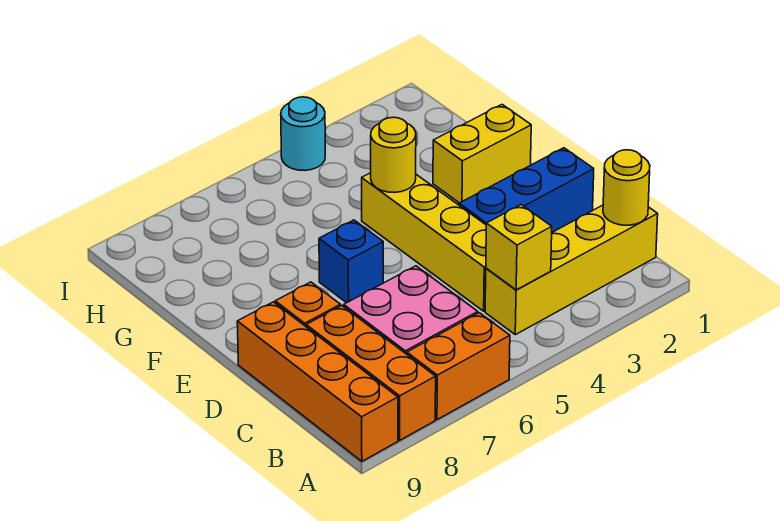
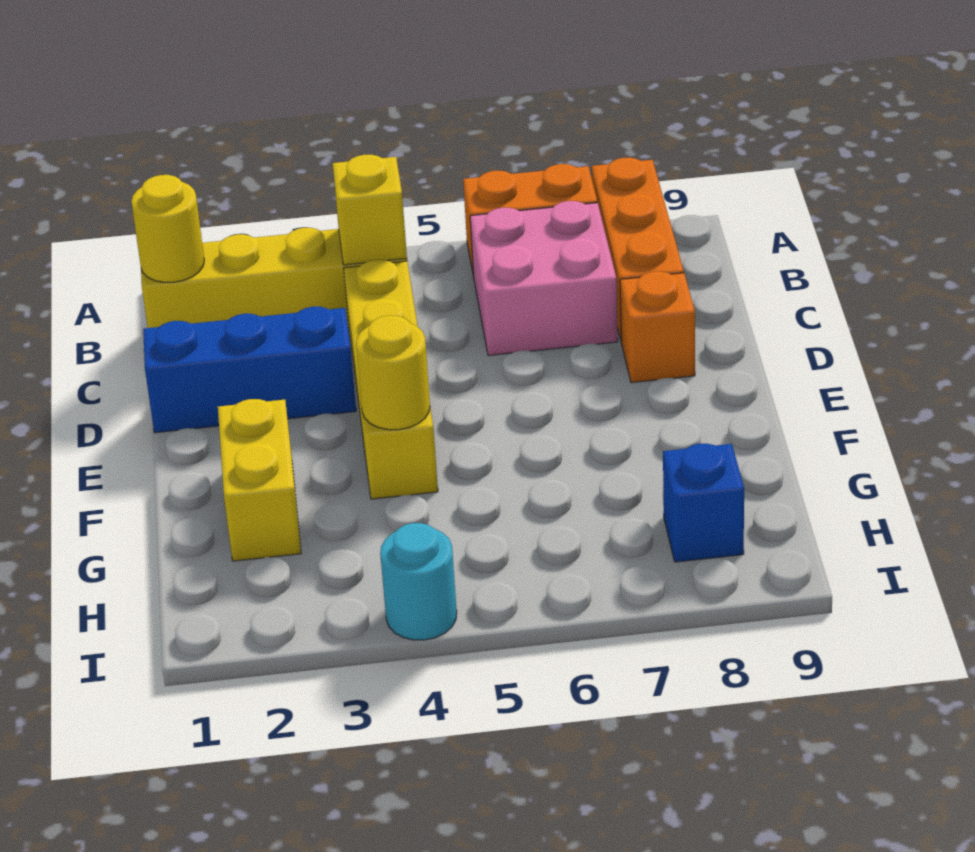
orange brick A9:D9 level 1 -> none
blue brick E6 level 1 -> blue brick H8 level 1
yellow brick F1:F2 level 1 -> yellow brick F2:G2 level 1

